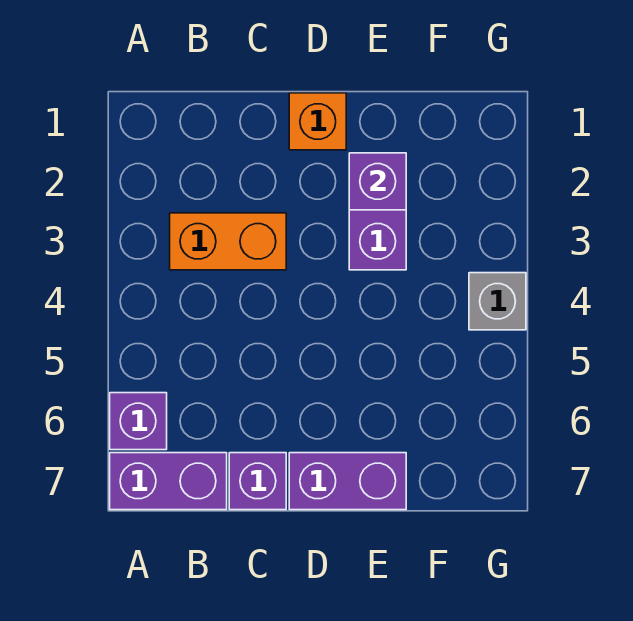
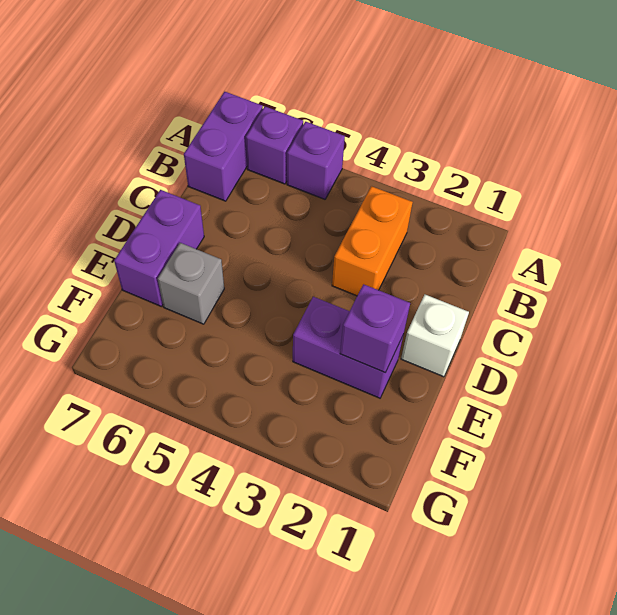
purple brick C7 level 1 -> purple brick A5 level 1
orange brick D1 level 1 -> white brick D1 level 1
grey brick G4 level 1 -> grey brick E6 level 1

